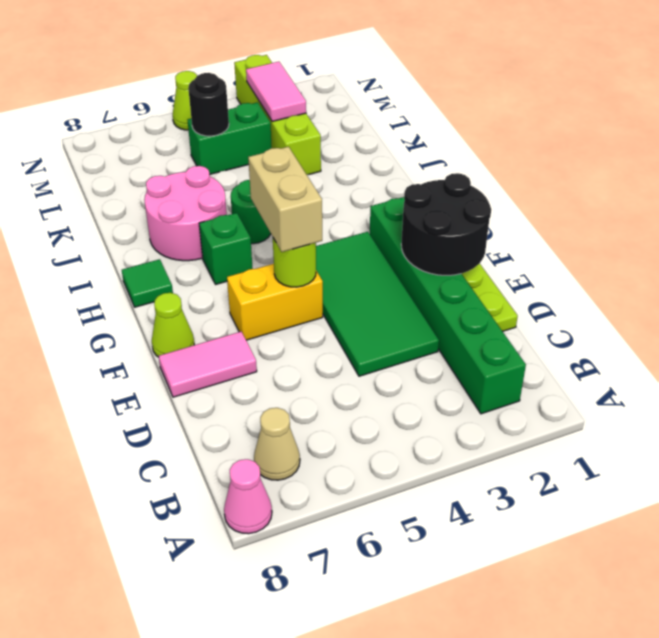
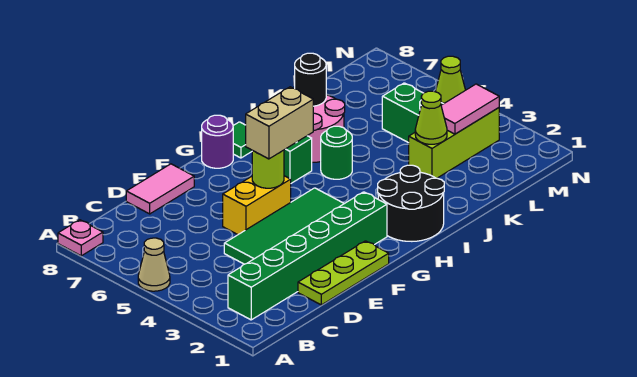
pink cone A8 level 1 -> pink plate A8 level 1
tan cone B7 level 1 -> tan cone A5 level 1
black round brick E1:F2 level 2 -> black round brick H1:I2 level 1
pink tile E7:E8 level 1 -> pink tile D8:E8 level 1
yellow brick F5:F6 level 1 -> yellow brick E5:F5 level 1
lime cone F8 level 1 -> lime cone K3 level 2
none -> purple round brick G8 level 1
lime brick K3:N3 level 1 -> lime brick K3:M3 level 1
black round brick L5 level 2 -> black round brick J7 level 2

